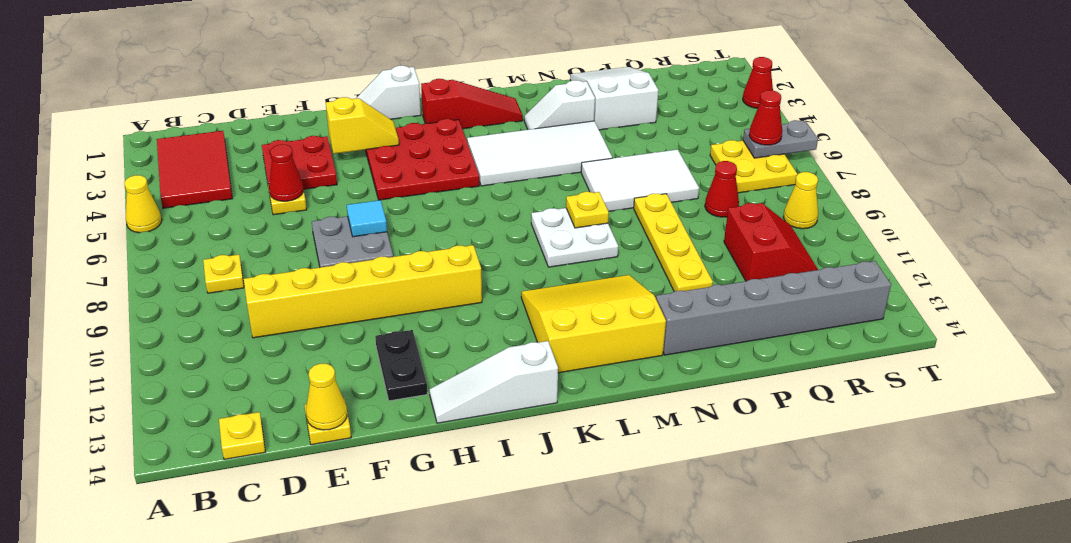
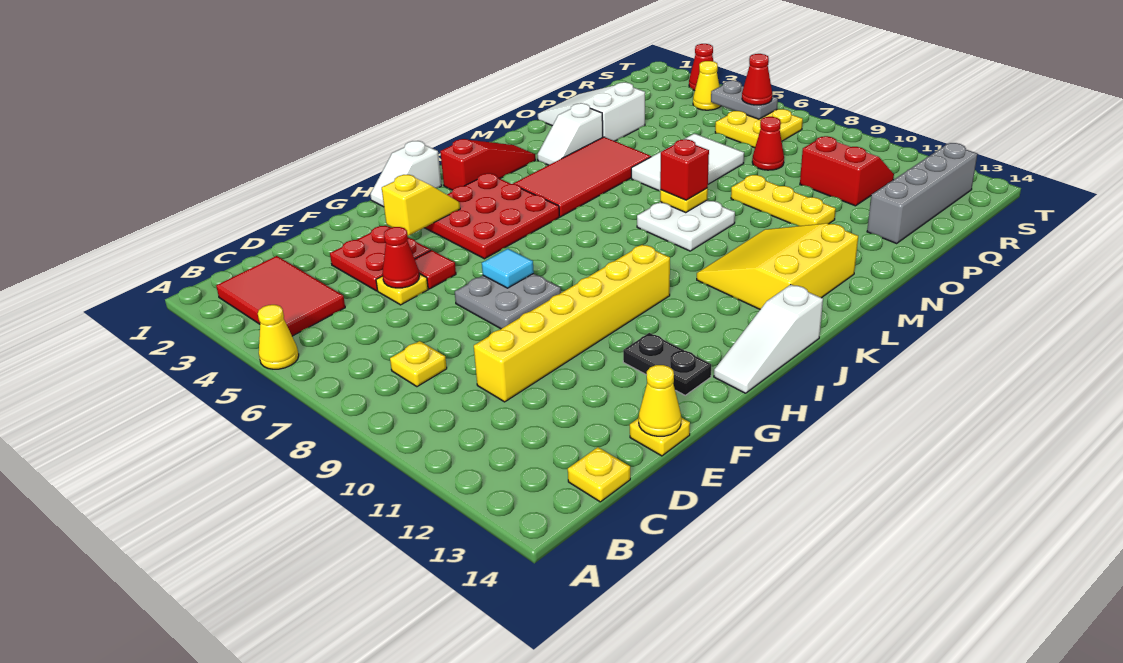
none -> red tile F5 level 1
white tile K4:N5 level 1 -> red tile K4:N5 level 1
none -> red brick M8 level 3
grey brick N13:S13 level 1 -> grey brick P13:S13 level 1
yellow plate O8:O11 level 1 -> yellow plate O9:O11 level 1
grey plate S6:T6 level 2 -> grey plate S5:S6 level 2
yellow cone S9 level 1 -> yellow cone S4 level 1

